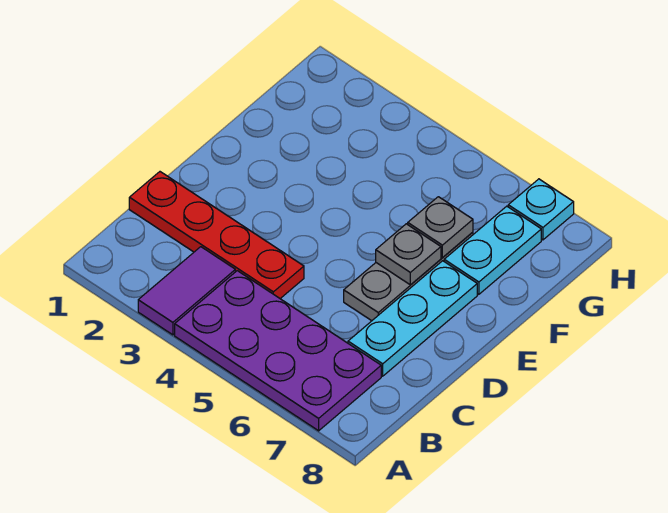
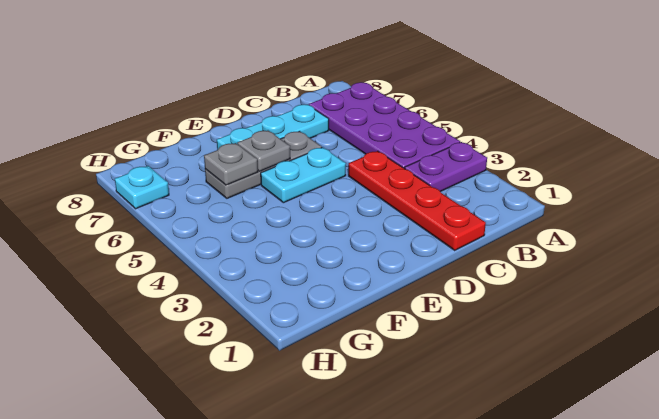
purple tile A3:B3 level 1 -> purple plate A3:B3 level 1
cyan plate F7:G7 level 1 -> cyan plate D5:E5 level 1

